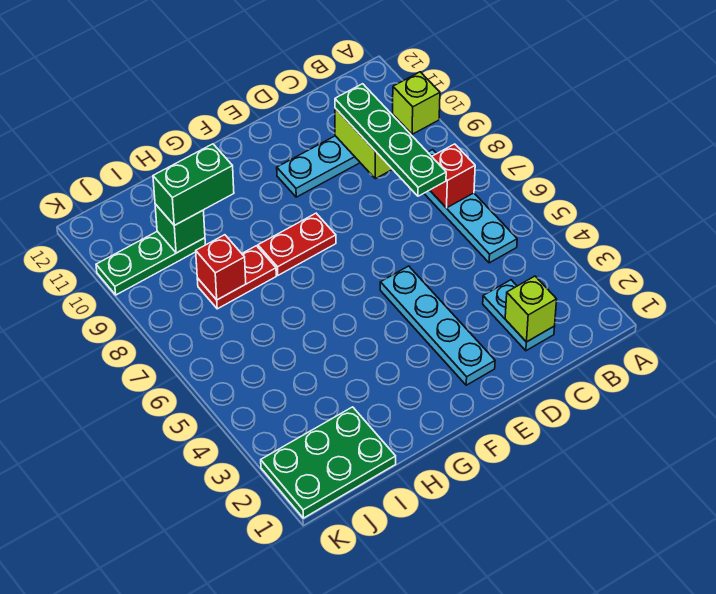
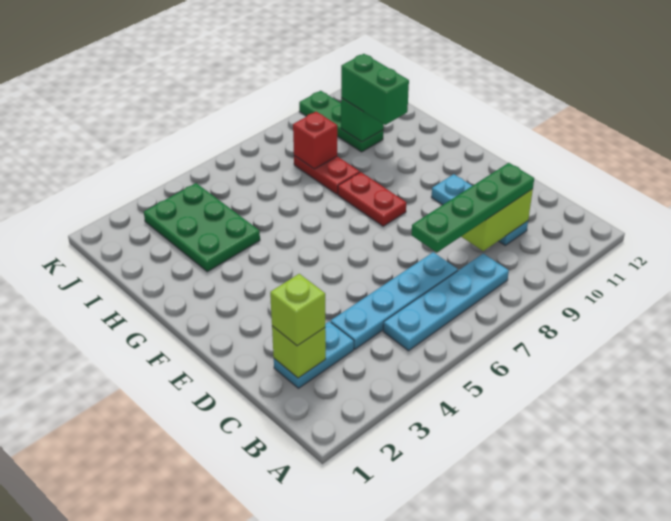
lime brick A10 level 1 -> lime brick C2 level 3
red brick B7 level 2 -> none
cyan plate E2:E5 level 1 -> cyan plate C4:C7 level 1
green plate I1:K2 level 1 -> green plate H3:J4 level 1

